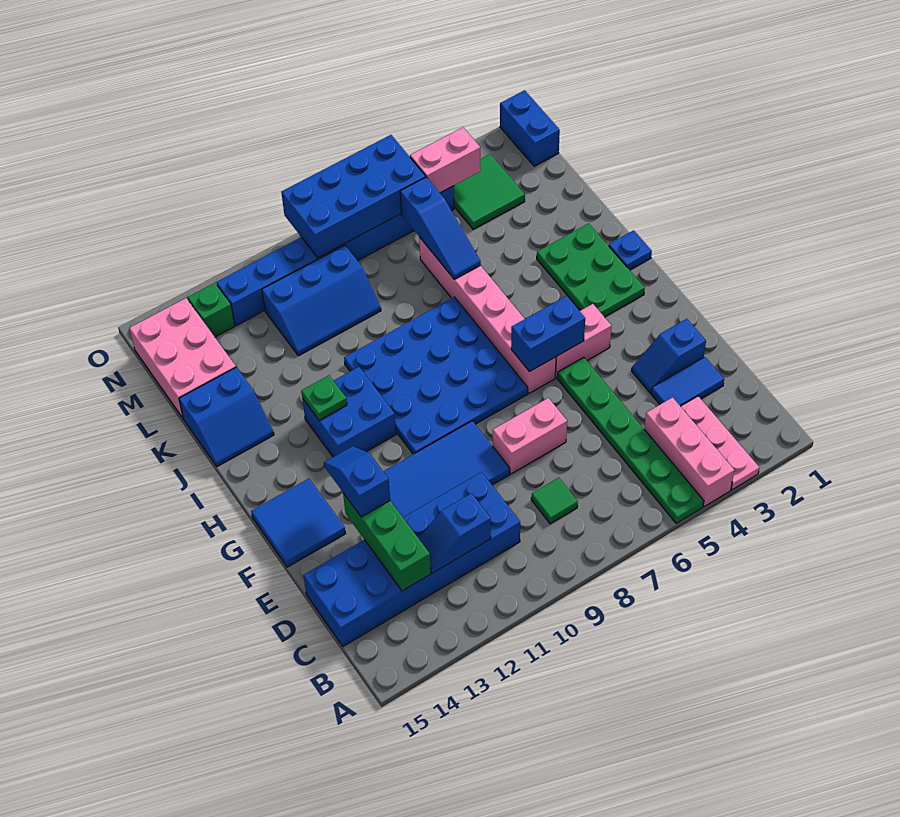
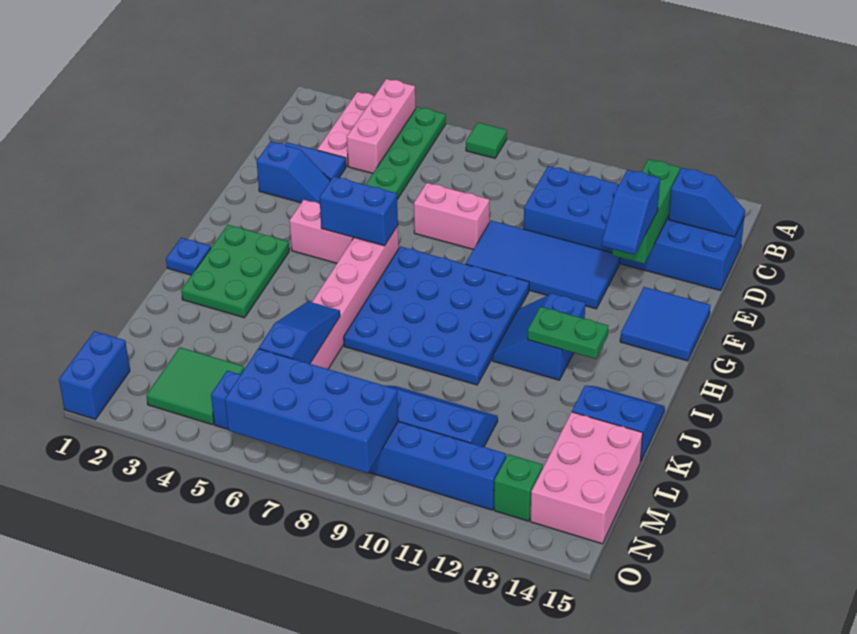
green tile C8 level 1 -> green tile A7 level 1
blue slope C11:C12 level 2 top 11 -> blue slope C14:C15 level 2 top 14
blue brick H11:I12 level 1 -> blue slope H11:I12 level 1 top 12
green plate I12 level 2 -> green plate I12:I13 level 2
pink brick N4:N5 level 2 -> none

